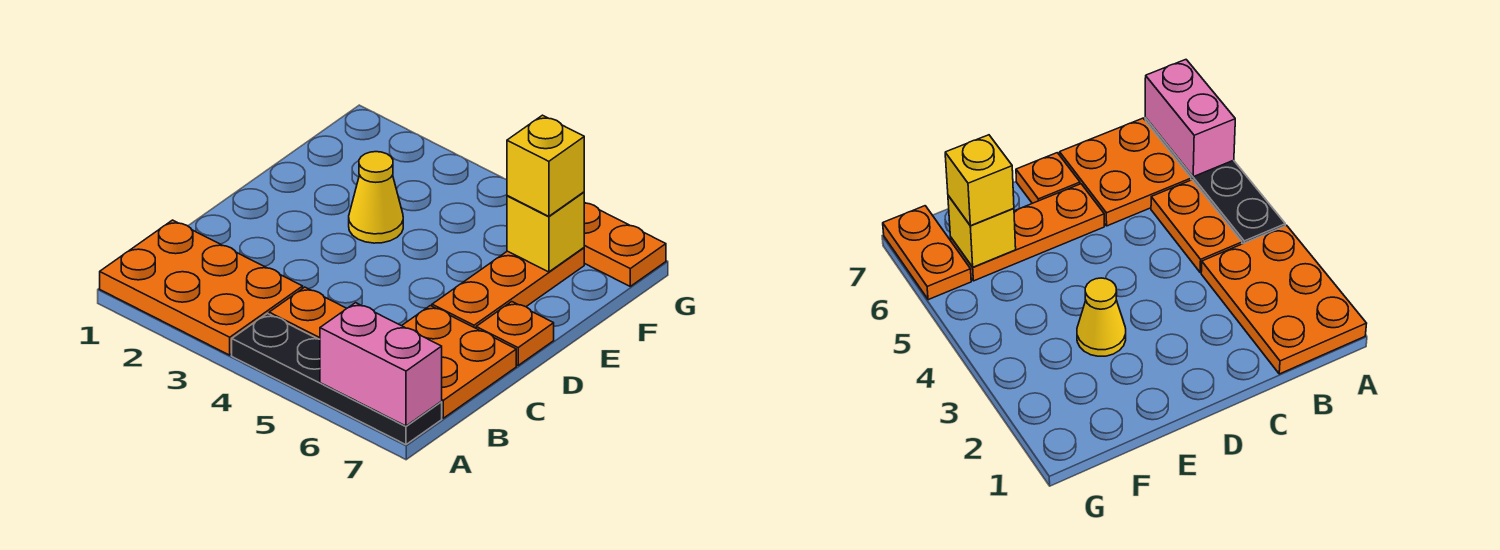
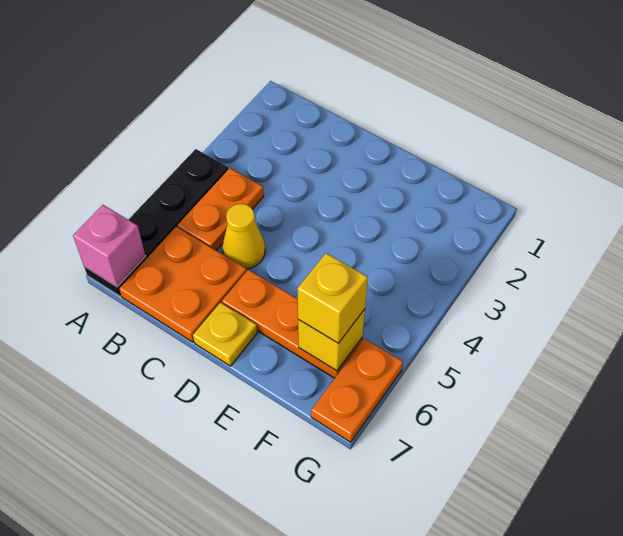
orange plate A1:B3 level 1 -> none
pink brick A6:A7 level 2 -> pink brick A7 level 2
orange plate D7 level 1 -> yellow plate D7 level 1
yellow cone E3 level 1 -> yellow cone C5 level 1

